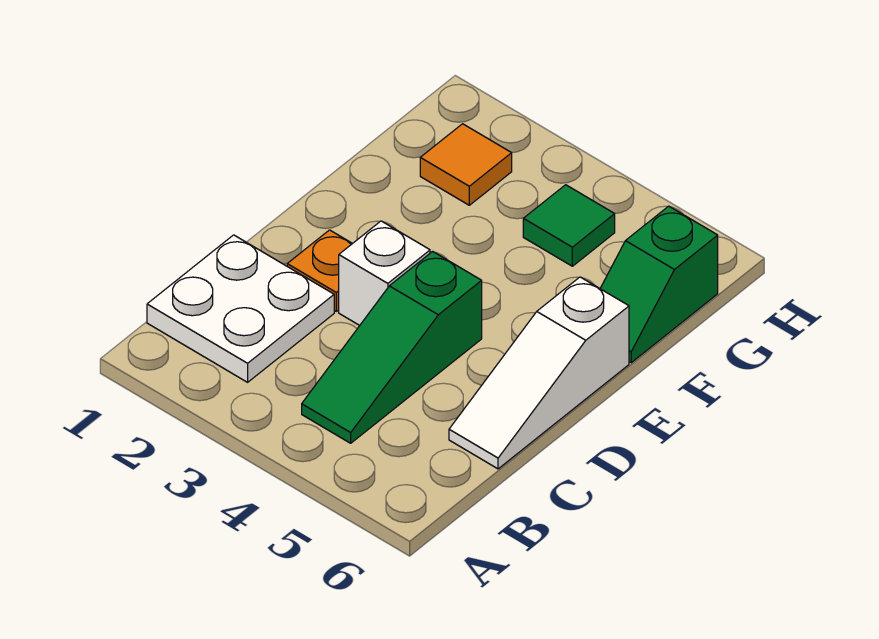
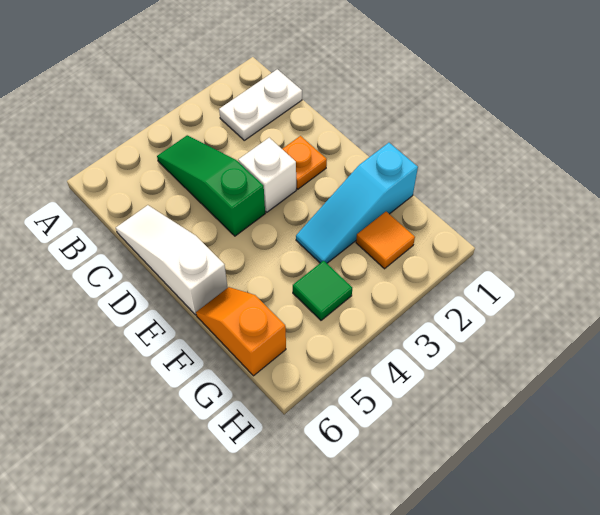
white plate B1:C2 level 1 -> white plate B1:B2 level 1
none -> cyan slope F1:F3 level 1 top 1
green slope F6:G6 level 1 top G -> orange slope F6:G6 level 1 top G

